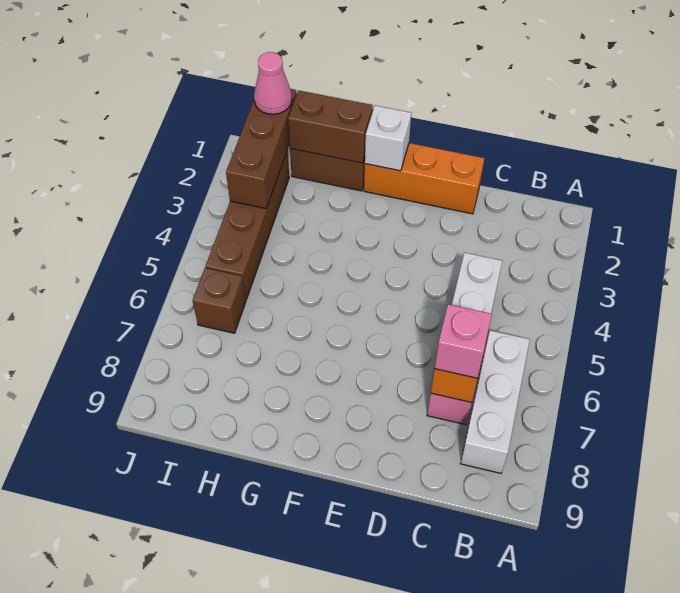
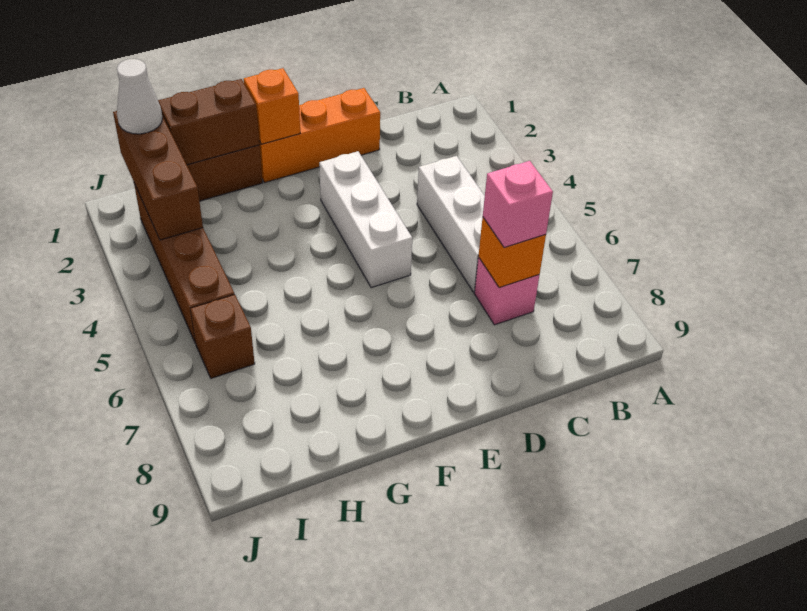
white brick B6:B8 level 1 -> white brick E3:E5 level 1
white brick F1 level 2 -> orange brick F1 level 2
pink cone I1 level 3 -> white cone I1 level 3

